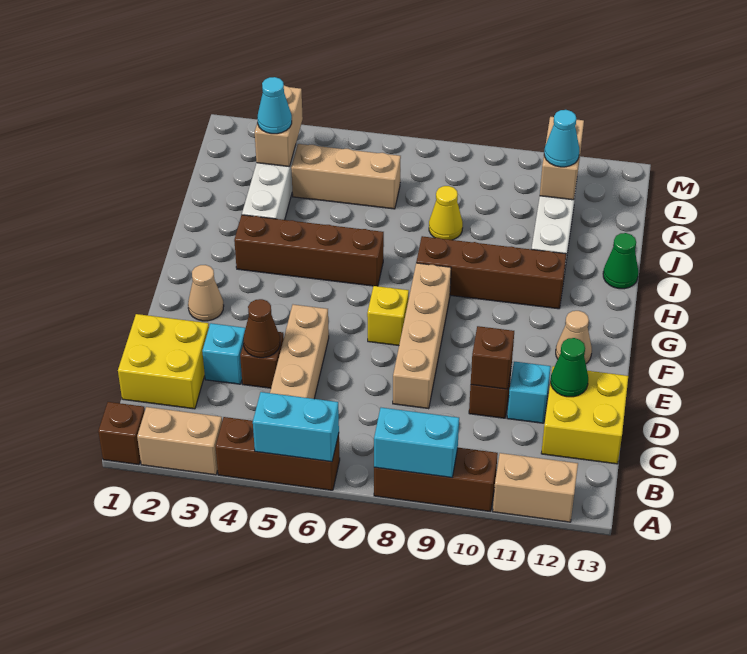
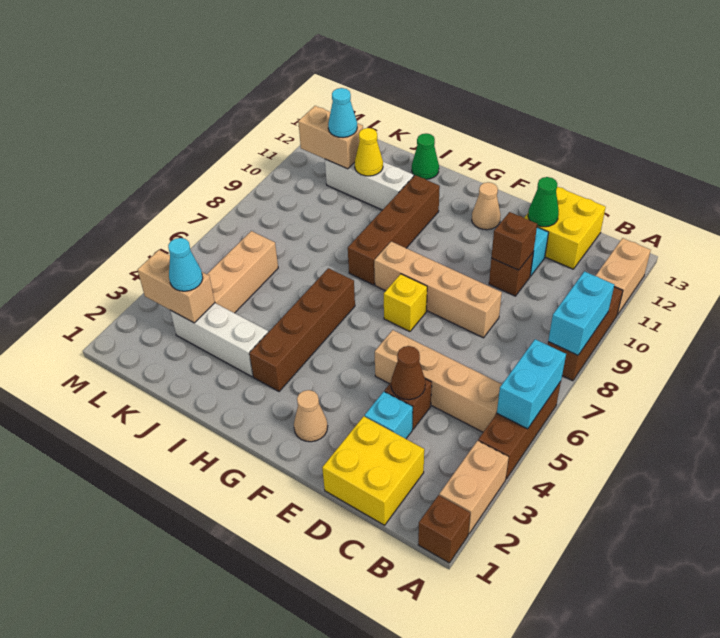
yellow cone J8 level 1 -> yellow cone J11 level 2

